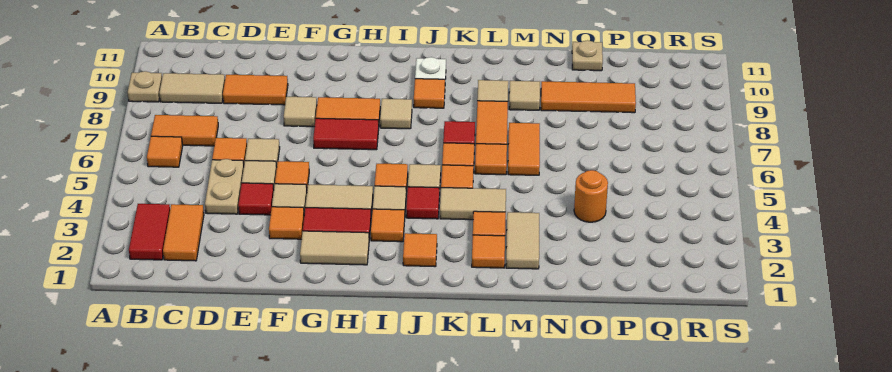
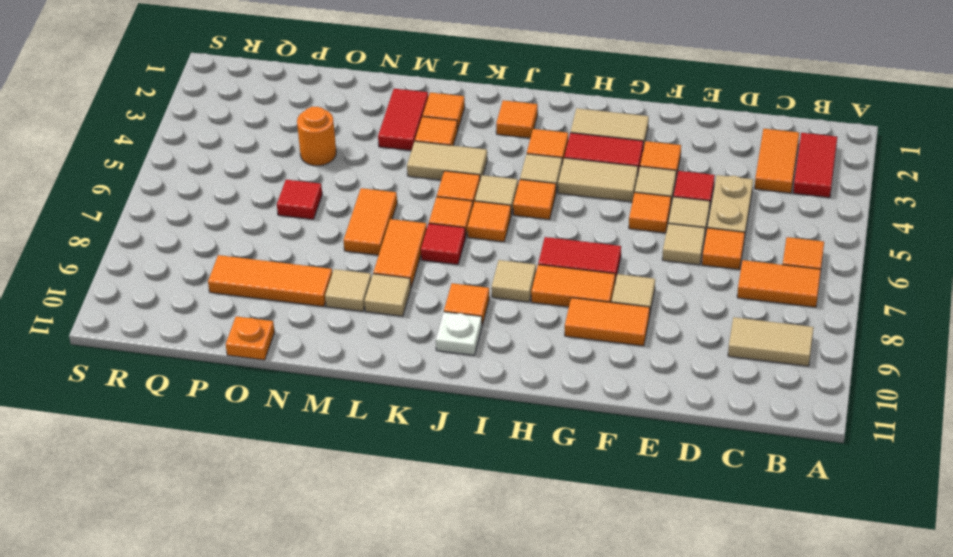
tan plate A9 level 1 -> none
orange tile D9:E9 level 1 -> orange tile F9:G9 level 1
red tile J4 level 1 -> red tile O6 level 1
orange tile L6 level 1 -> orange tile J6 level 1
tan tile M2:M3 level 1 -> red tile M2:M3 level 1
tan plate O11 level 1 -> orange plate O11 level 1

